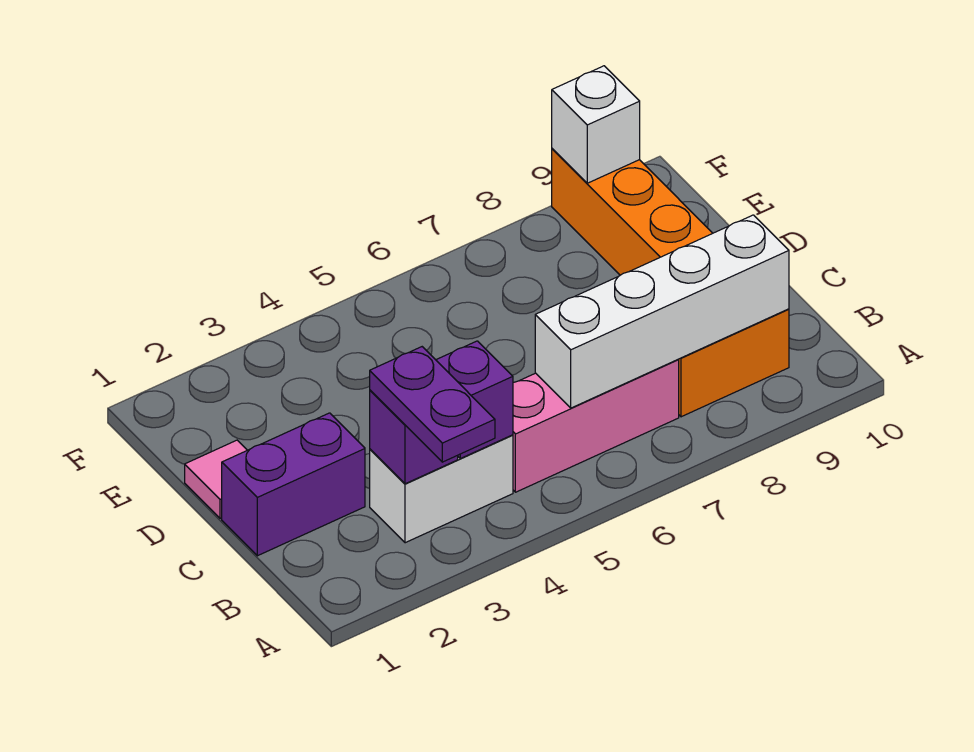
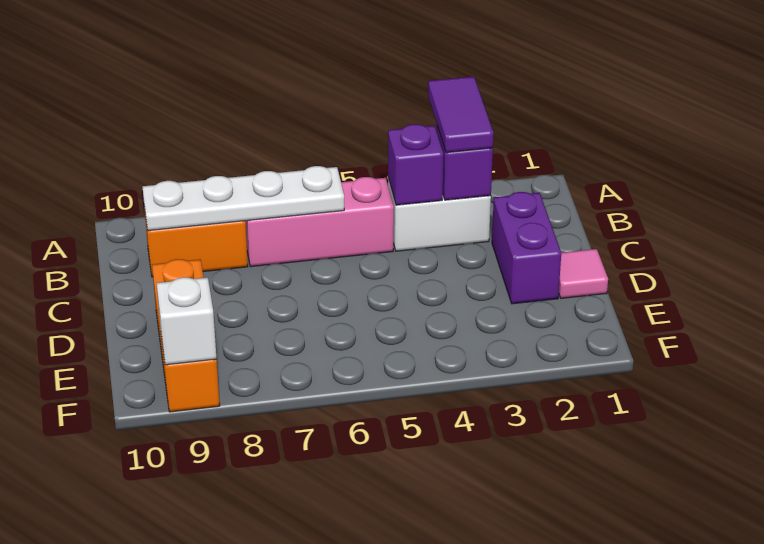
purple plate A3:B3 level 3 -> purple tile A3:B3 level 3
white brick B6:B9 level 2 -> white plate B6:B9 level 2
purple brick C1:C2 level 1 -> purple brick C2:D2 level 1

